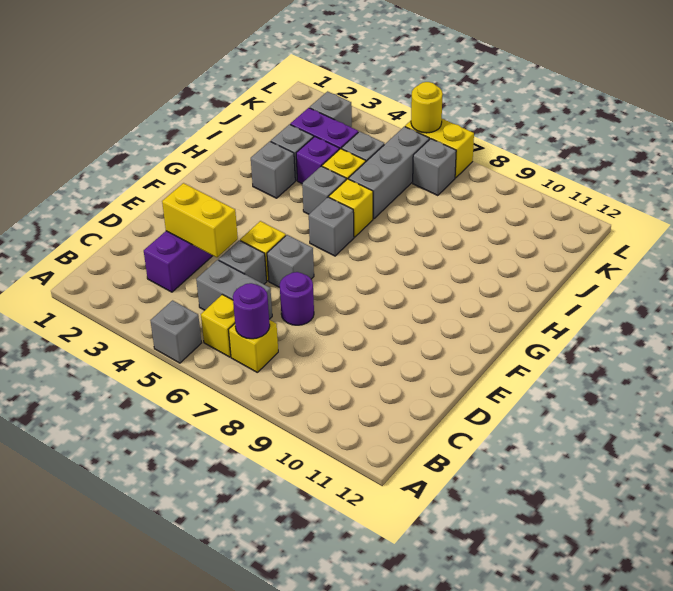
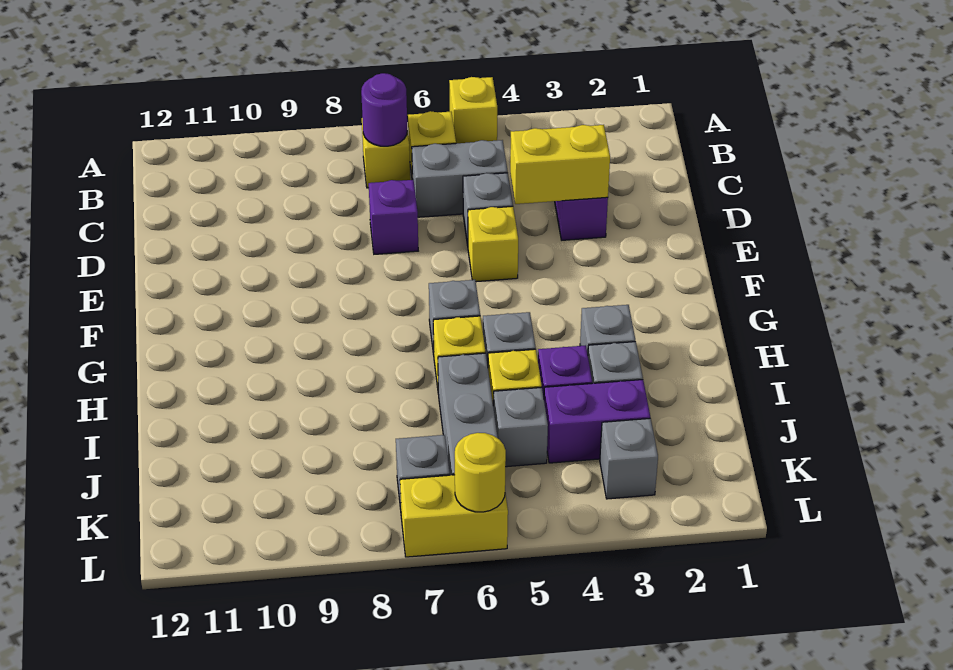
grey brick A5 level 1 -> yellow brick A5 level 1
purple round brick D7 level 1 -> purple brick D7 level 1
grey brick E6 level 1 -> none

